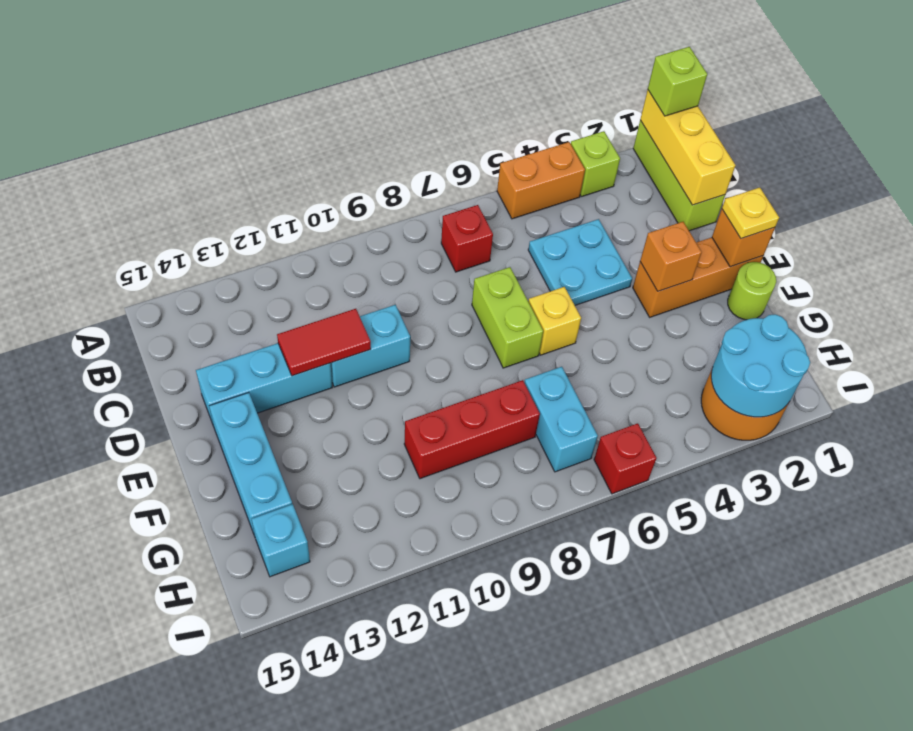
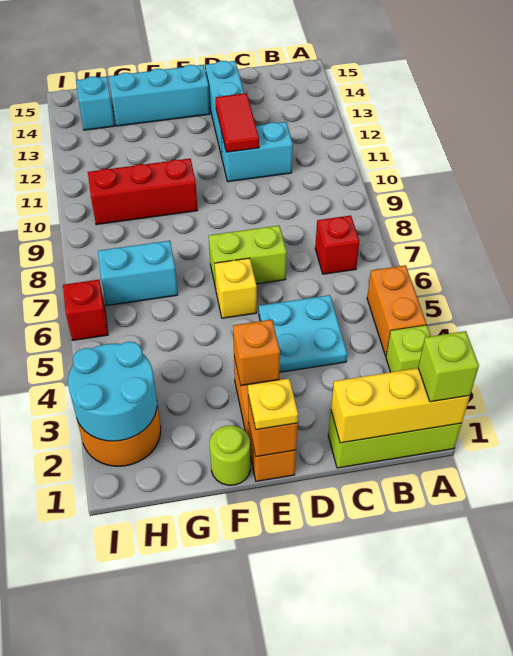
cyan brick D10:D11 level 1 -> cyan brick C11:D11 level 1
red brick G8:G10 level 1 -> red brick F10:H10 level 1

